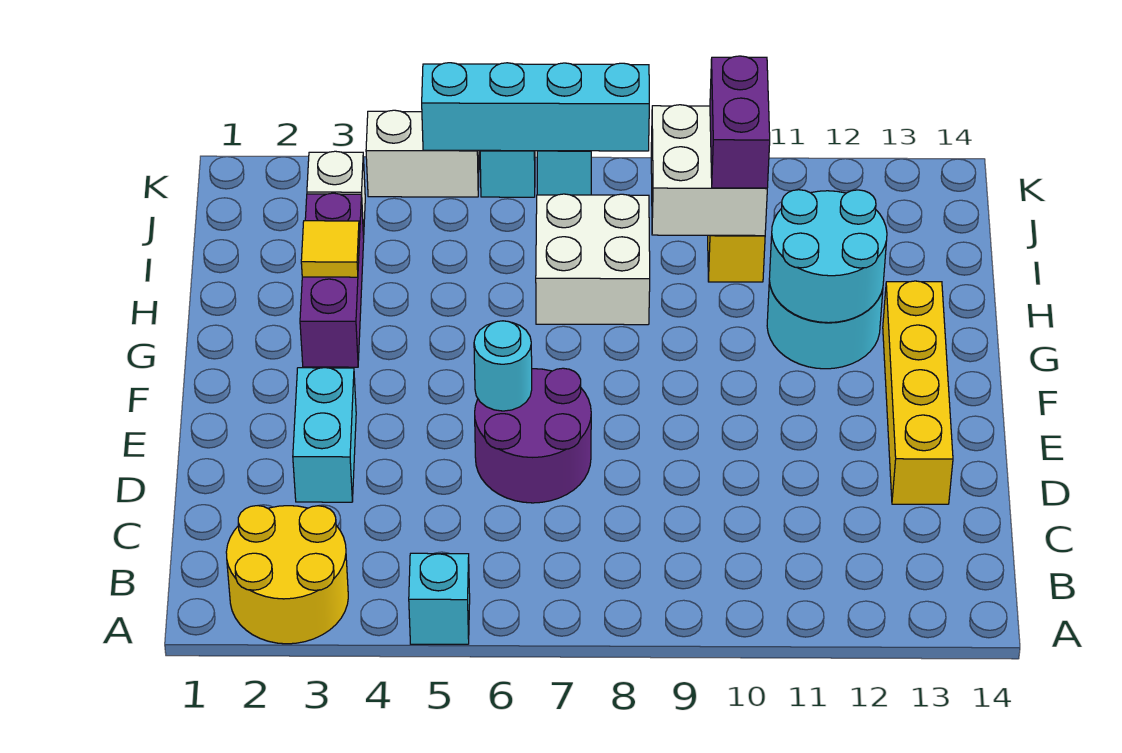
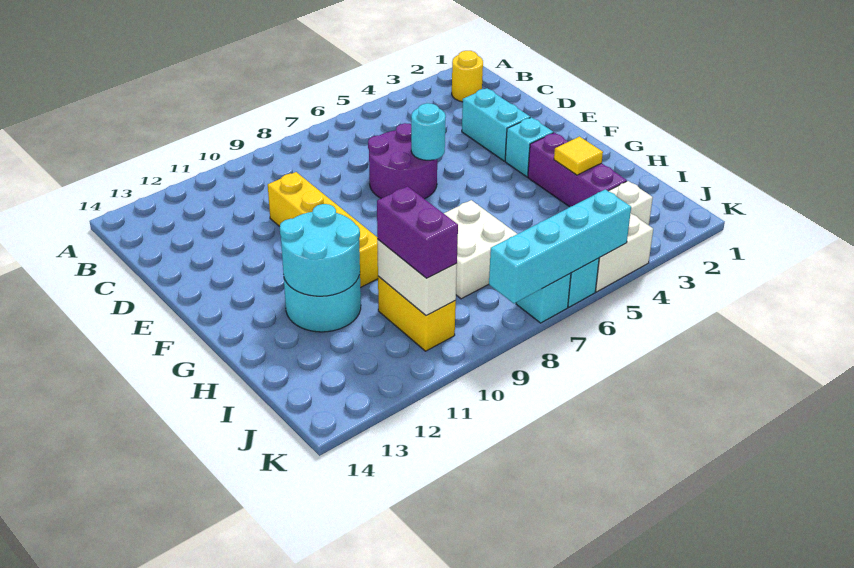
yellow round brick A2:B3 level 1 -> yellow round brick B2 level 1
cyan brick A5 level 1 -> cyan brick F3 level 1
yellow brick D13:G13 level 1 -> yellow brick D10:G10 level 1
white brick I9:J10 level 2 -> white brick I10:J10 level 2

